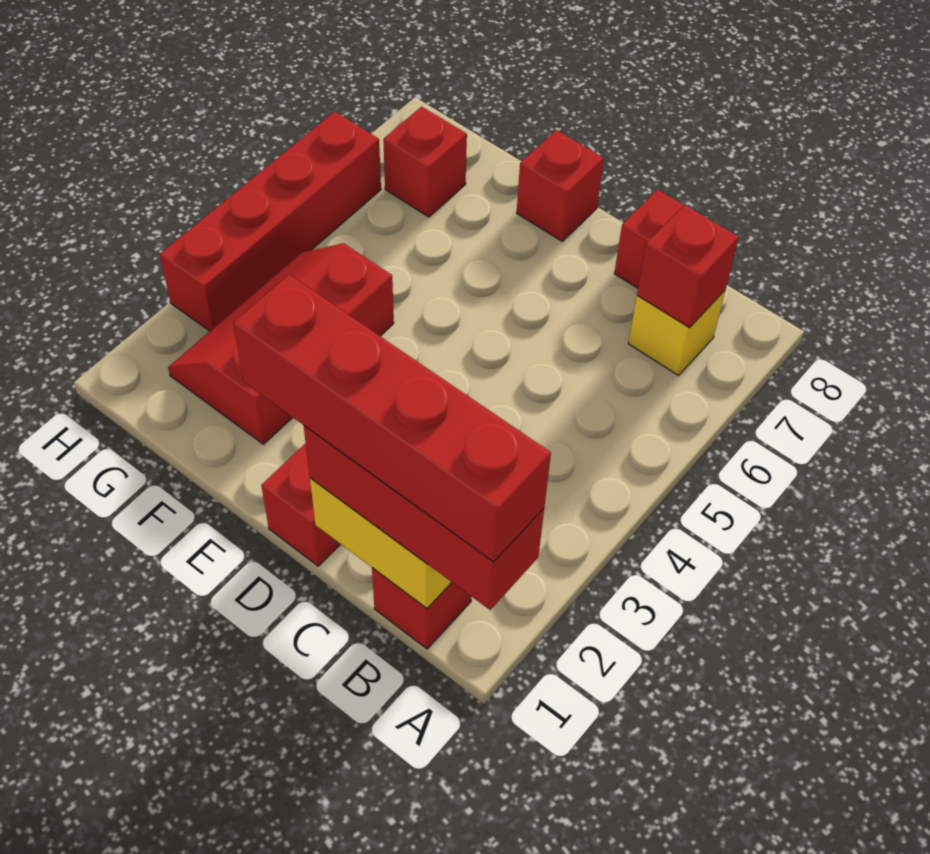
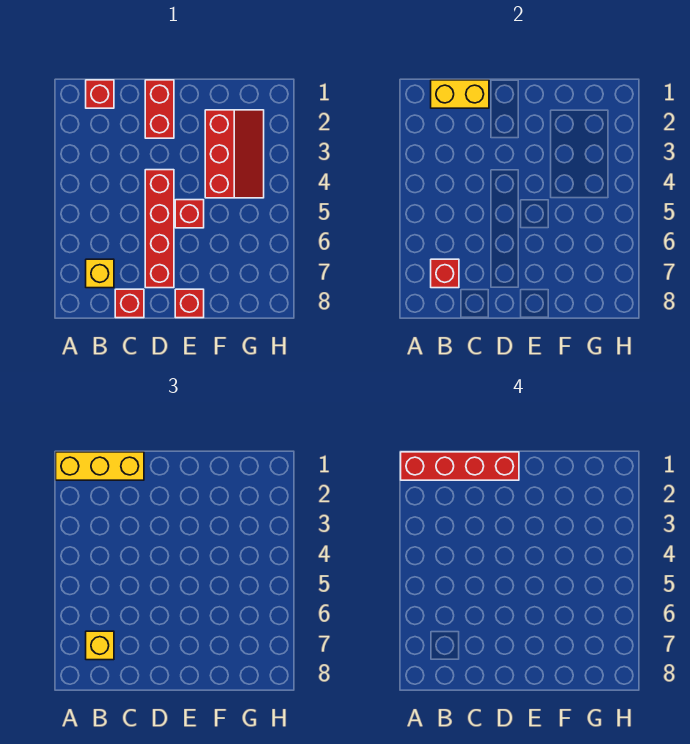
red brick A1:C1 level 3 -> yellow brick A1:C1 level 3
none -> yellow brick B7 level 3
red brick G7 level 1 -> red brick E5 level 1
red brick H3:H6 level 1 -> red brick D4:D7 level 1

